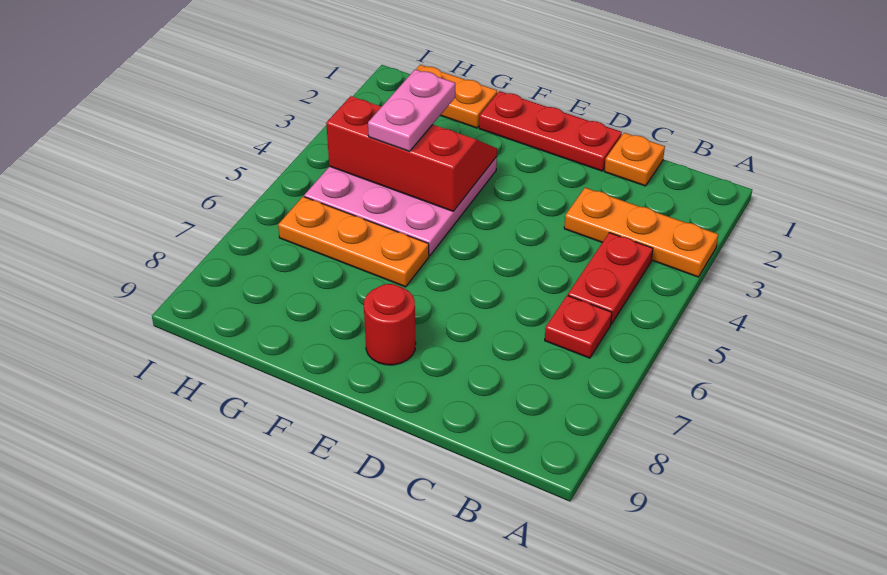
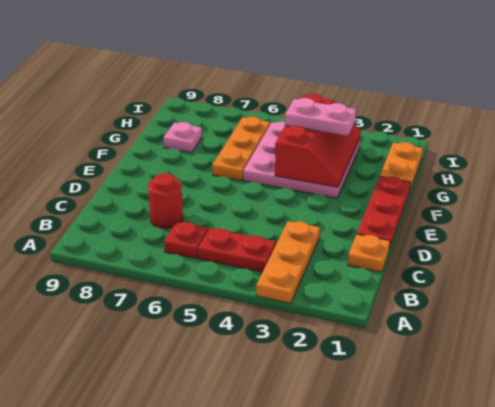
red round brick E8 level 1 -> red round brick C7 level 1
none -> pink plate G8 level 1

